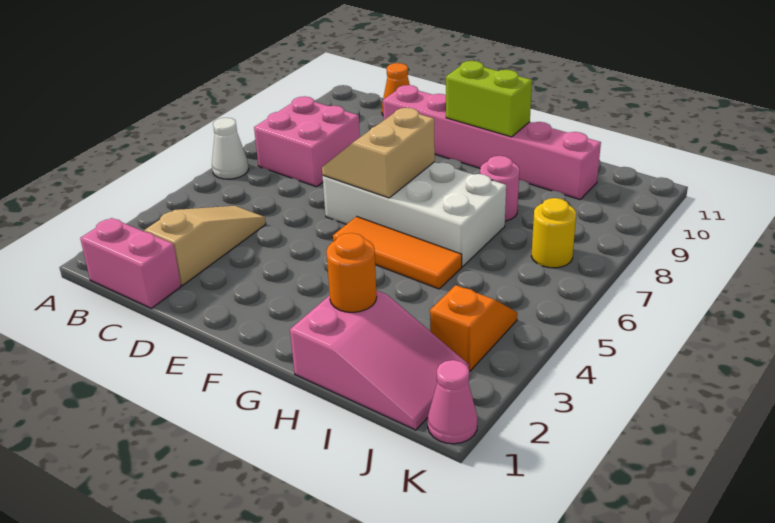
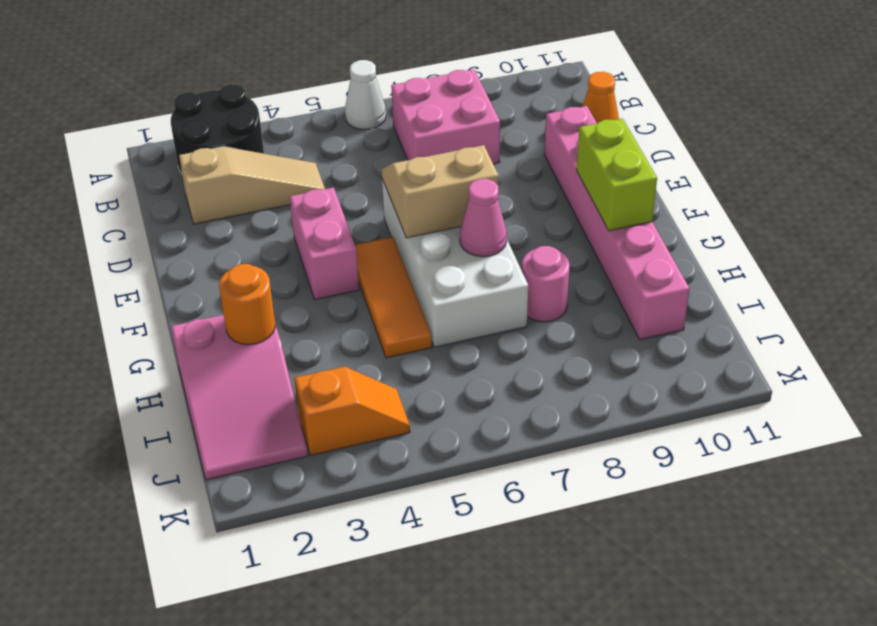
none -> black round brick A2:B3 level 1
pink brick B1:C1 level 1 -> pink brick E4:F4 level 1
yellow round brick J7 level 1 -> none
pink cone K1 level 1 -> pink cone G7 level 2

